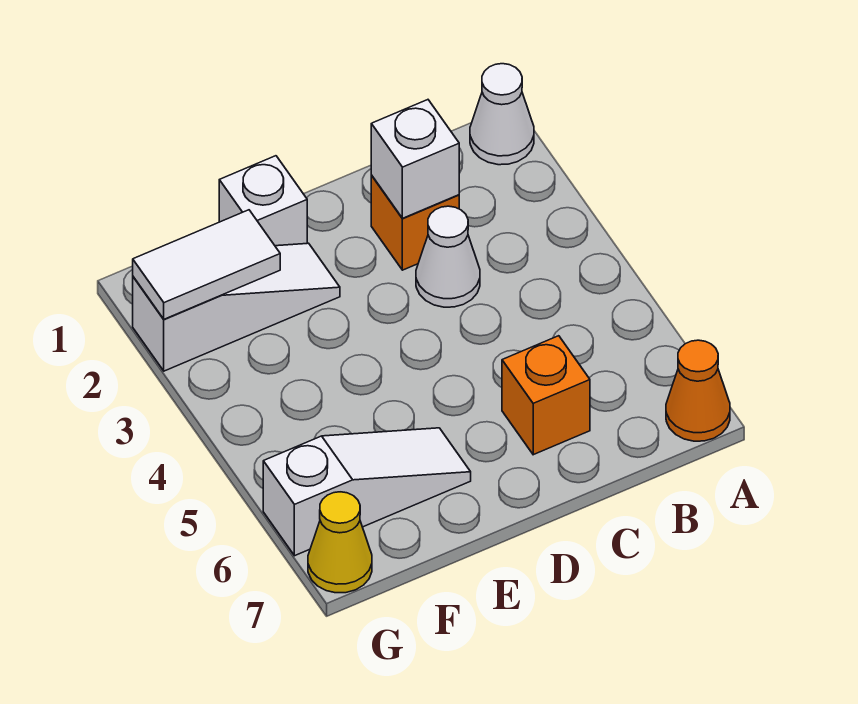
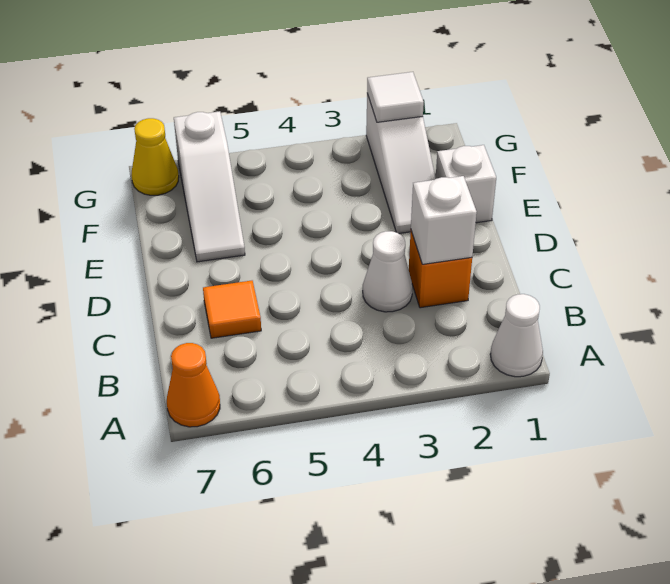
orange brick C6 level 1 -> orange tile C6 level 1
white tile F2:G2 level 2 -> white tile G2 level 2

